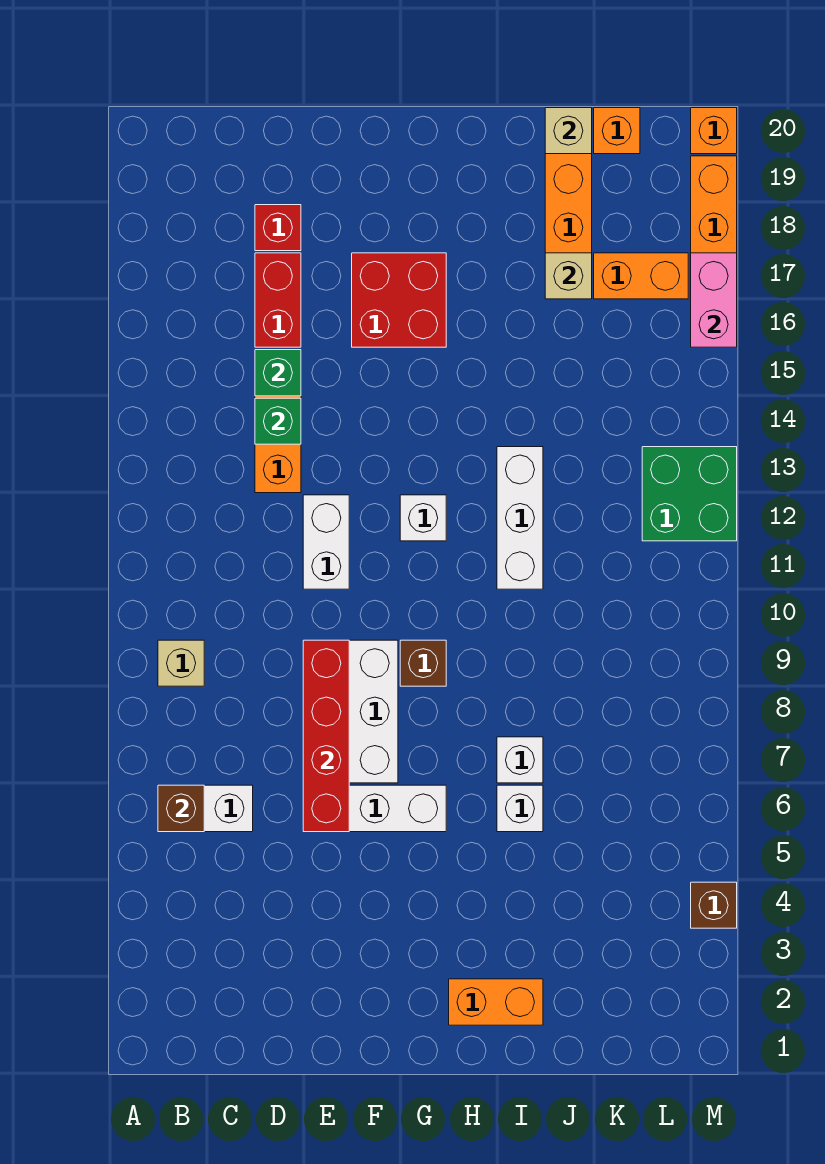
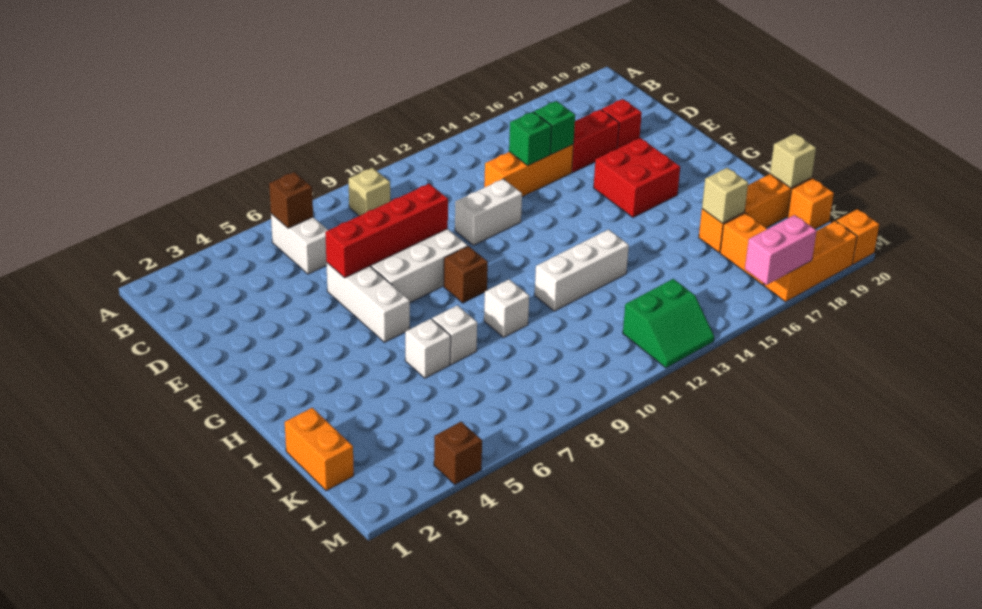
white brick G12 level 1 -> white brick I9 level 1
orange brick H2:I2 level 1 -> orange brick J1:K1 level 1
green brick L12:M13 level 1 -> green slope L12:M13 level 1 top L

